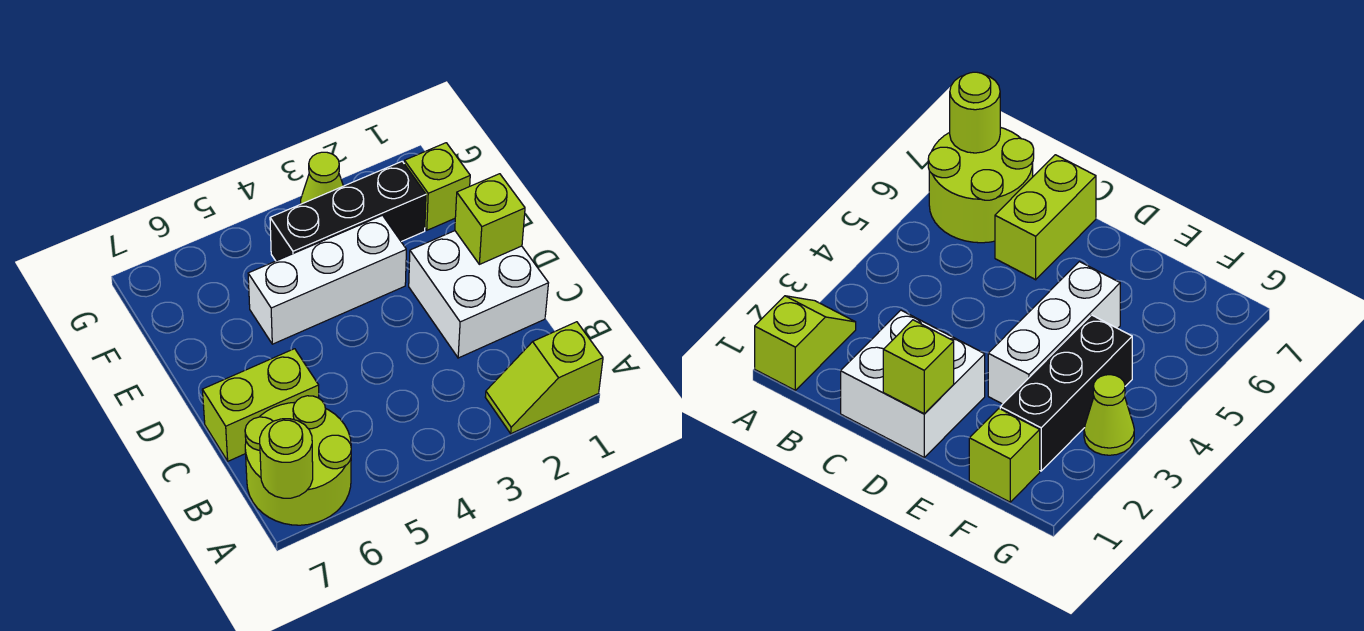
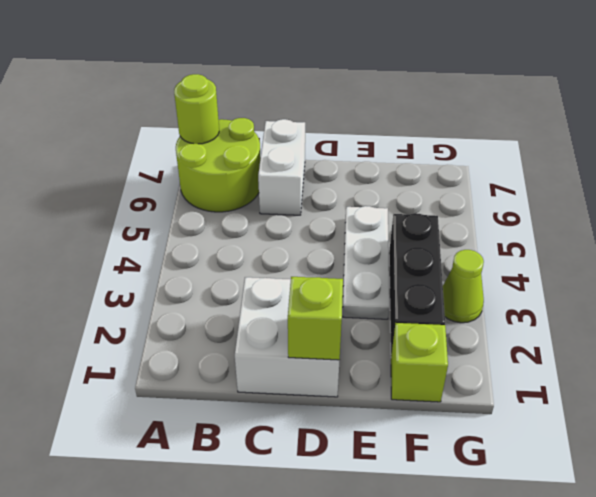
lime slope A1:A2 level 1 top 1 -> none
lime brick C6:C7 level 1 -> white brick C6:C7 level 1
white brick E3:E5 level 1 -> white plate E3:E5 level 1

